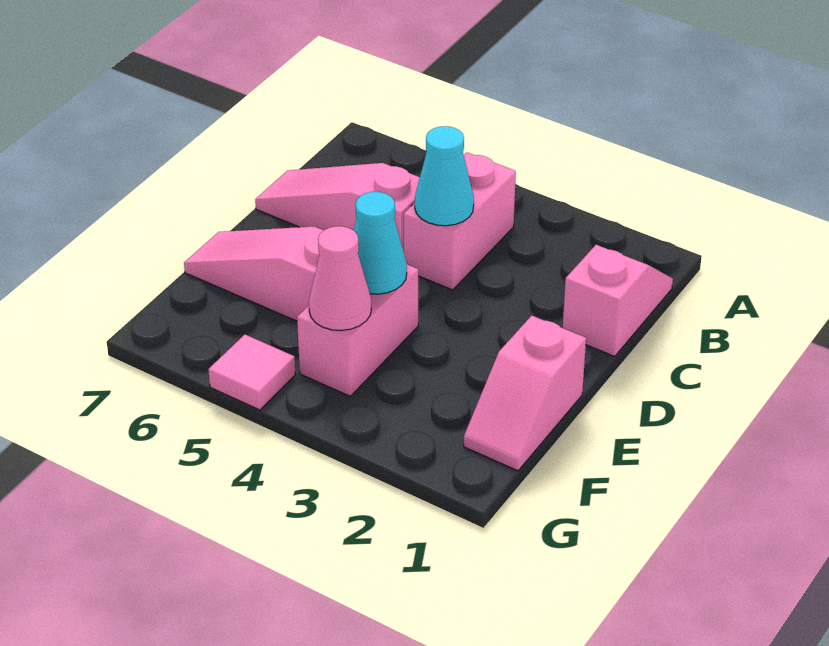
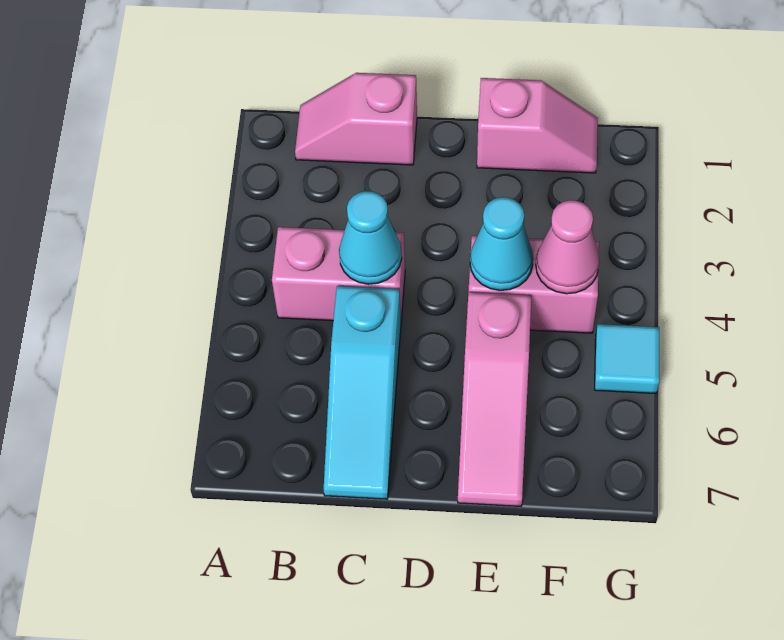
pink slope C5:C7 level 1 top 5 -> cyan slope C5:C7 level 1 top 5
pink tile G5 level 1 -> cyan tile G5 level 1

